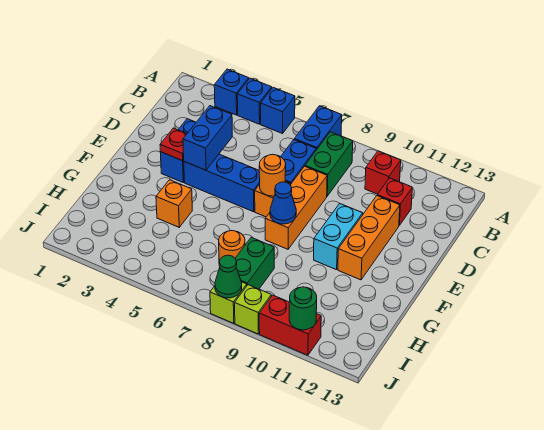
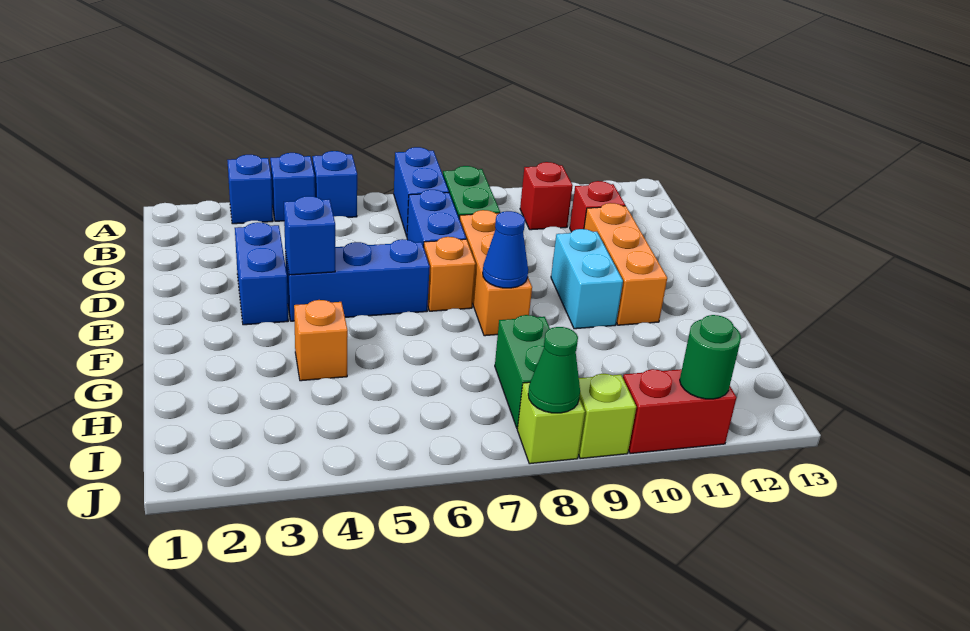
blue brick D4:E4 level 2 -> blue brick E4 level 2
red plate E3 level 2 -> none
orange round brick E7 level 2 -> none
orange round brick H7 level 1 -> none

